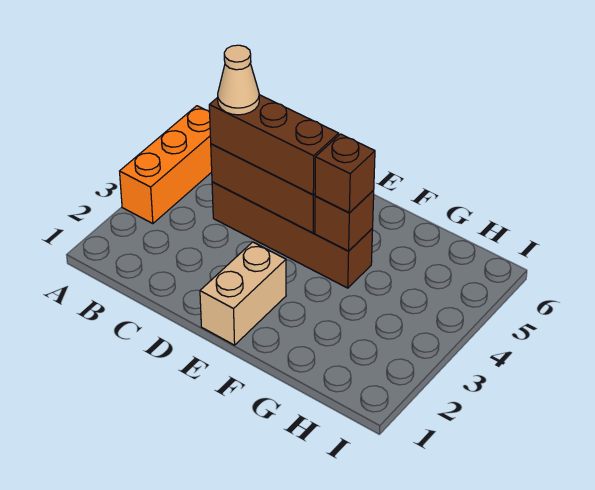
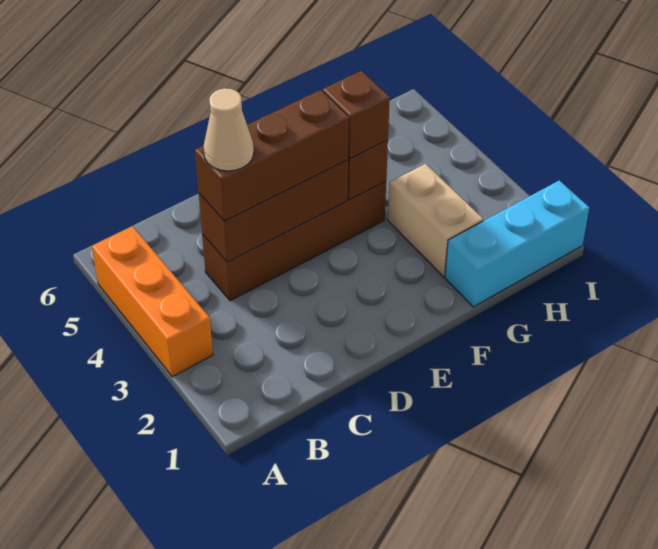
tan brick E1:E2 level 1 -> tan brick G2:G3 level 1
none -> cyan brick G1:I1 level 1

